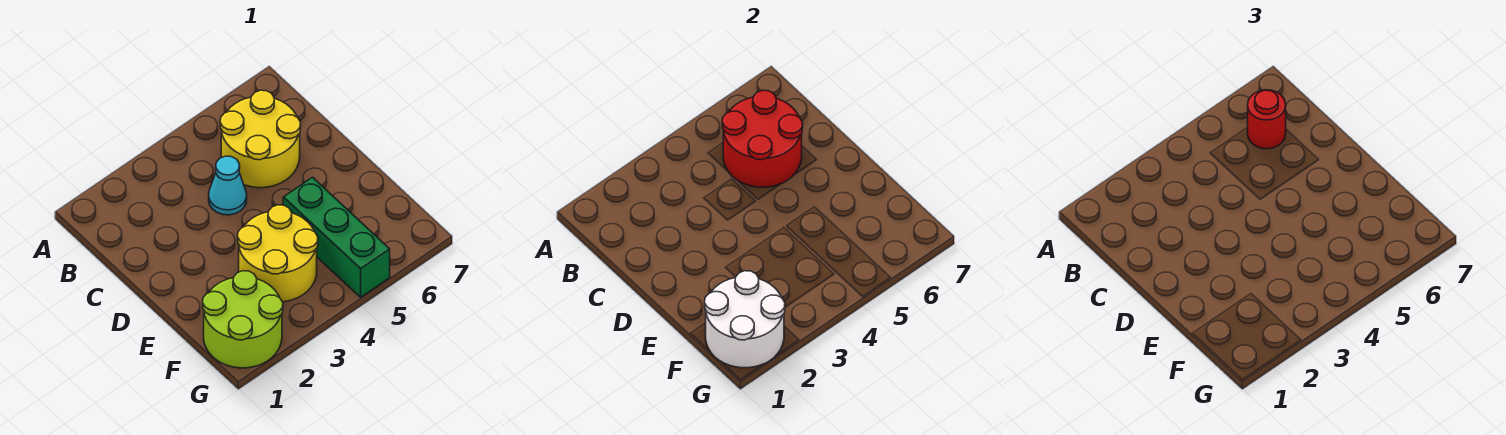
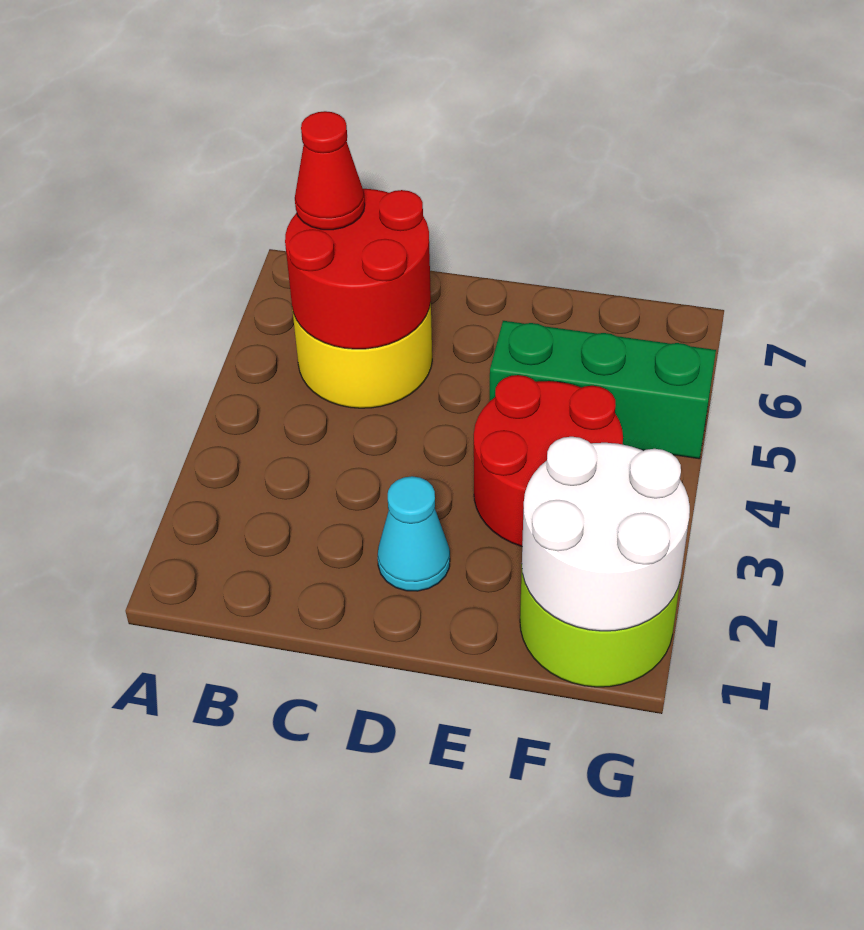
red round brick B6 level 3 -> red cone B6 level 3
cyan cone C4 level 1 -> cyan cone D2 level 1
yellow round brick E3:F4 level 1 -> red round brick E3:F4 level 1

